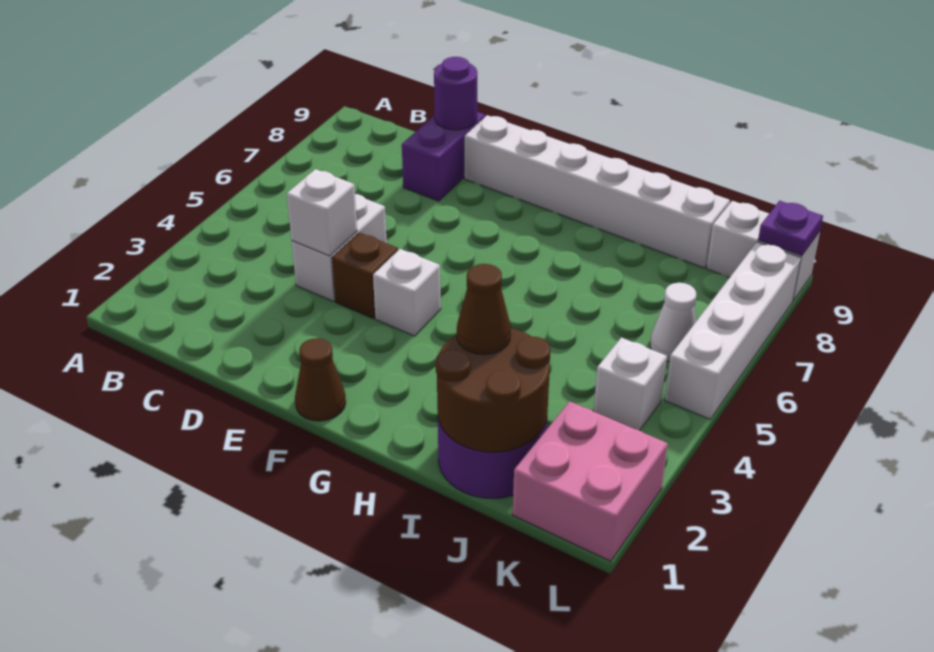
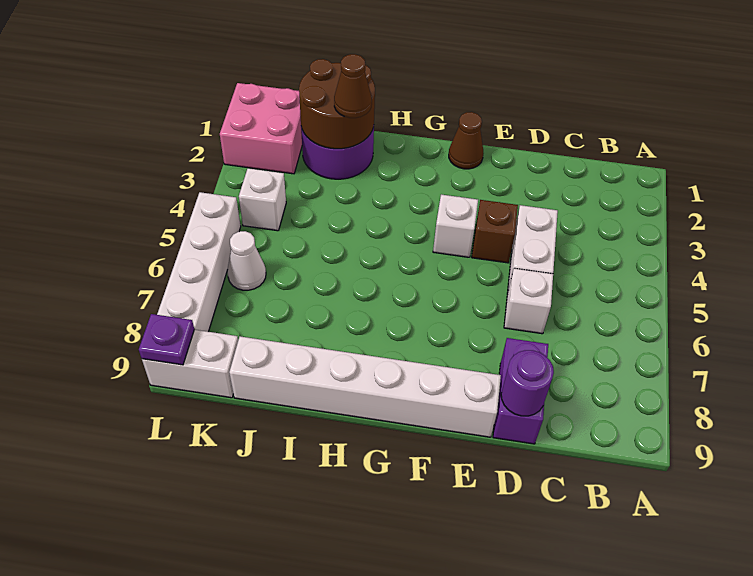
white brick D4 level 2 -> white brick D6 level 1

